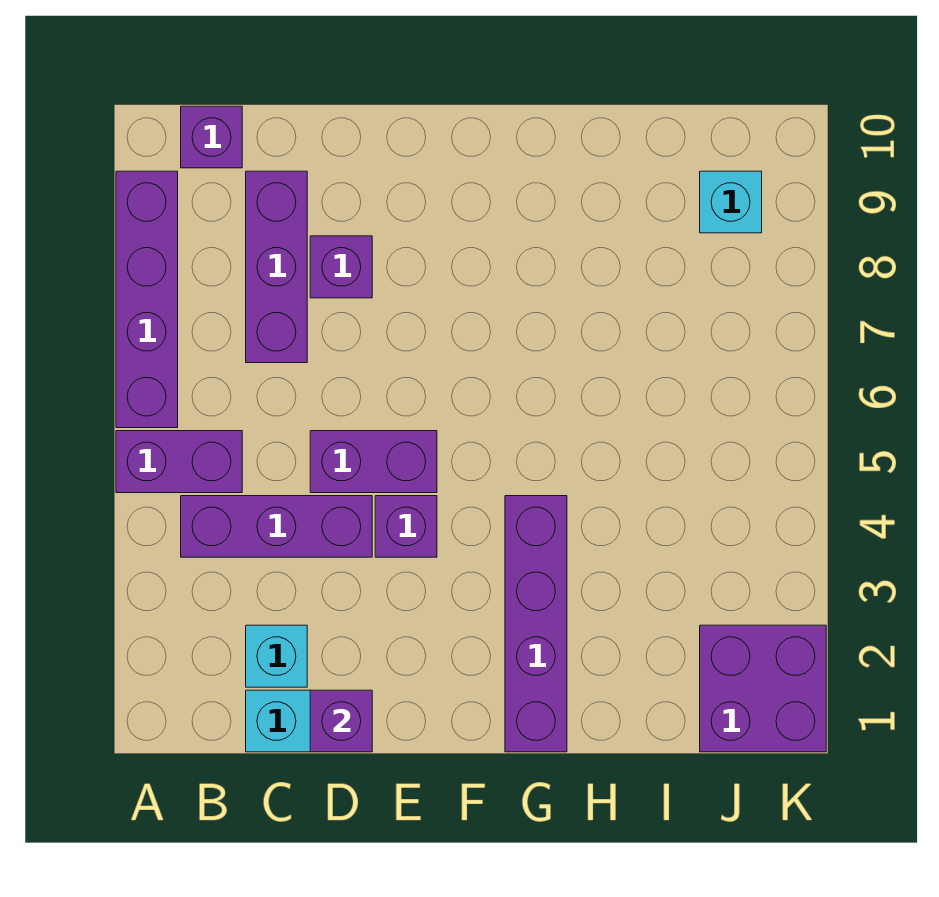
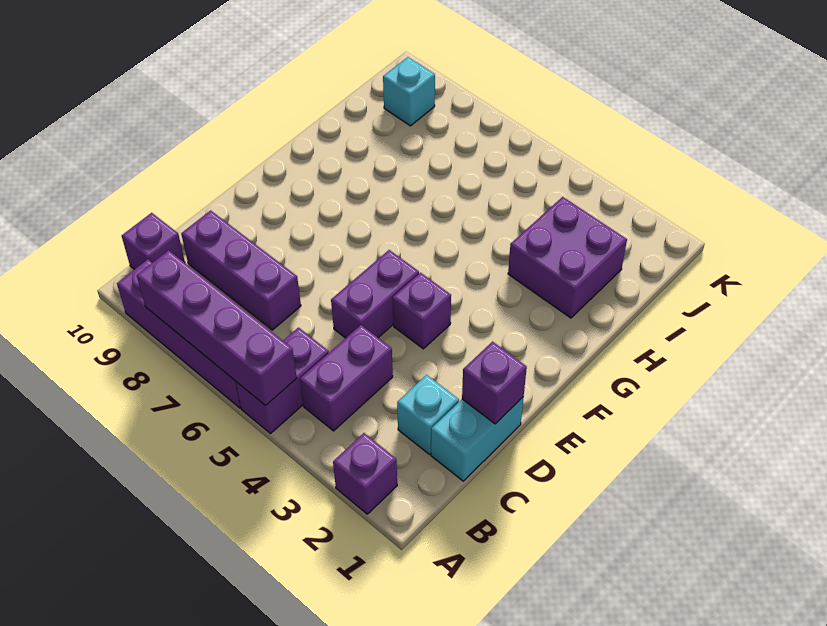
purple brick B4:D4 level 1 -> purple brick B4:C4 level 1
purple brick D8 level 1 -> purple brick A2 level 1
purple brick G1:G4 level 1 -> purple brick A5:A8 level 2
purple brick J1:K2 level 1 -> purple brick H2:I3 level 1

